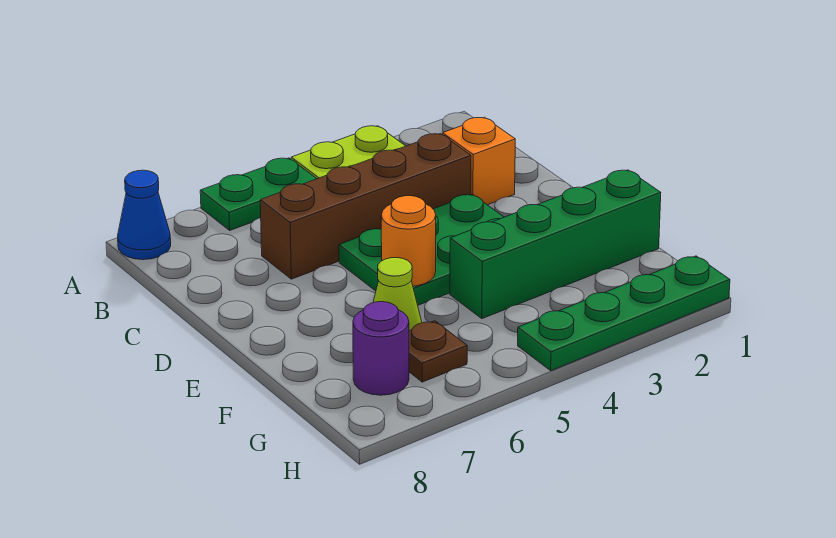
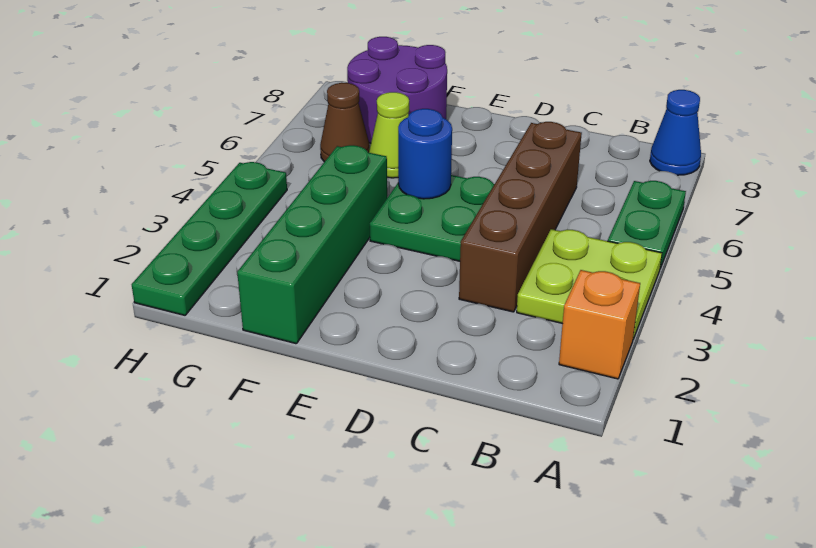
orange brick C2 level 1 -> orange brick A2 level 1
green plate D3:E5 level 1 -> green plate D4:E5 level 1
orange round brick E5 level 2 -> blue round brick E5 level 2
brown plate G6 level 1 -> brown cone G6 level 1
purple round brick G7 level 1 -> purple round brick F7:G8 level 1

